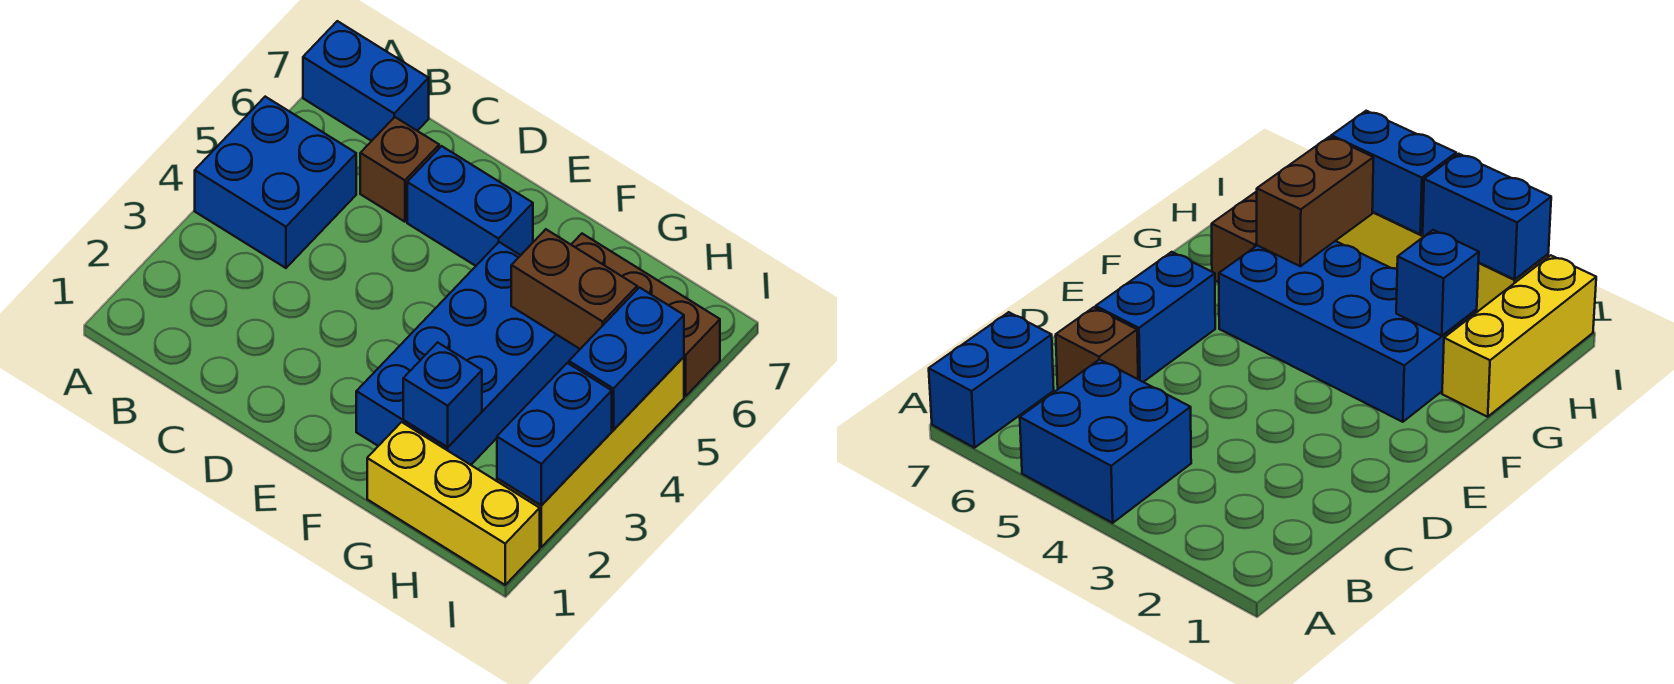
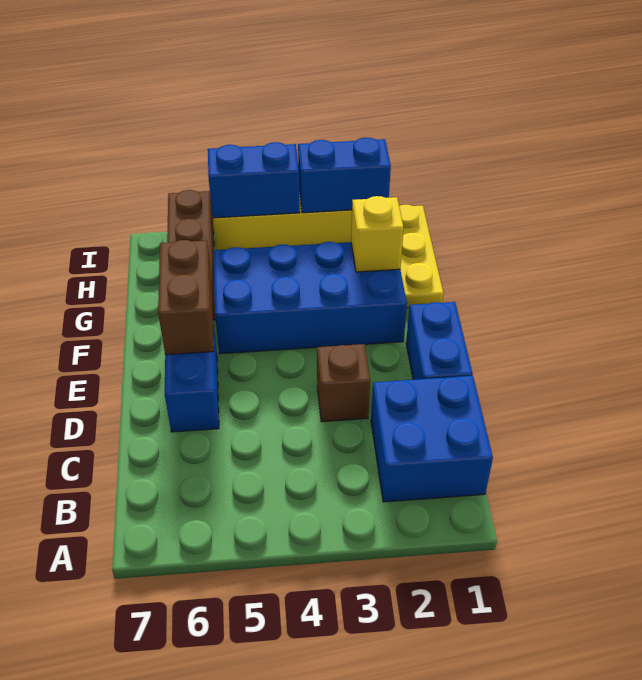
blue brick A4:B5 level 1 -> blue brick B1:C2 level 1
blue brick A7:B7 level 1 -> blue brick D1:E1 level 1
brown brick C6 level 1 -> brown brick D3 level 1
yellow brick G1:I1 level 1 -> yellow plate G1:I1 level 1
blue brick G2 level 2 -> yellow brick G2 level 2
brown brick G5:H5 level 2 -> brown brick E6:F6 level 2

